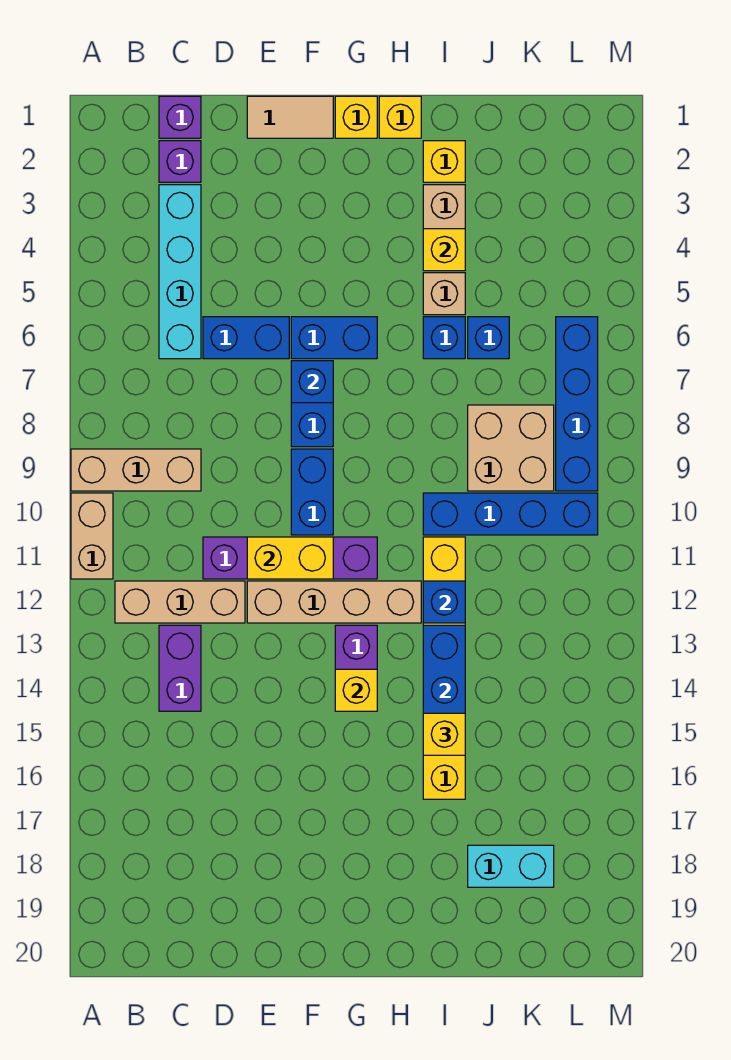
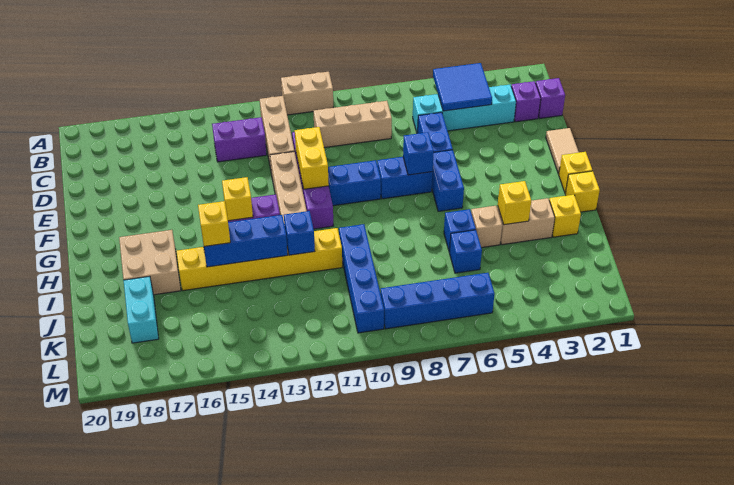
tan brick A9:C9 level 1 -> tan brick C8:C10 level 1
none -> blue tile B4:C5 level 2
tan brick J8:K9 level 1 -> tan brick H17:I18 level 1

